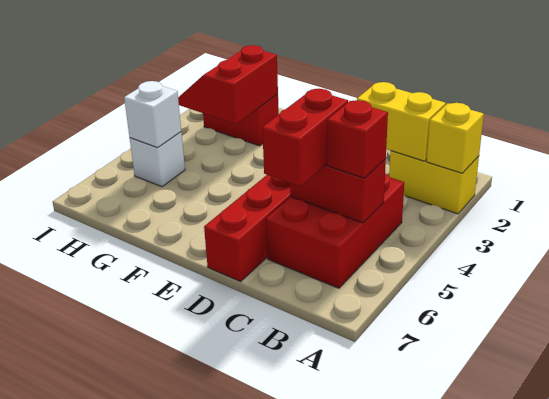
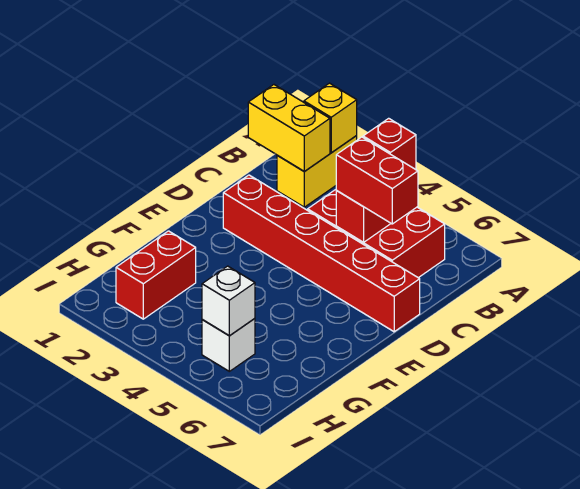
yellow brick B2:C2 level 2 -> yellow brick B1:B2 level 2
red slope G2:H3 level 2 top G -> none

